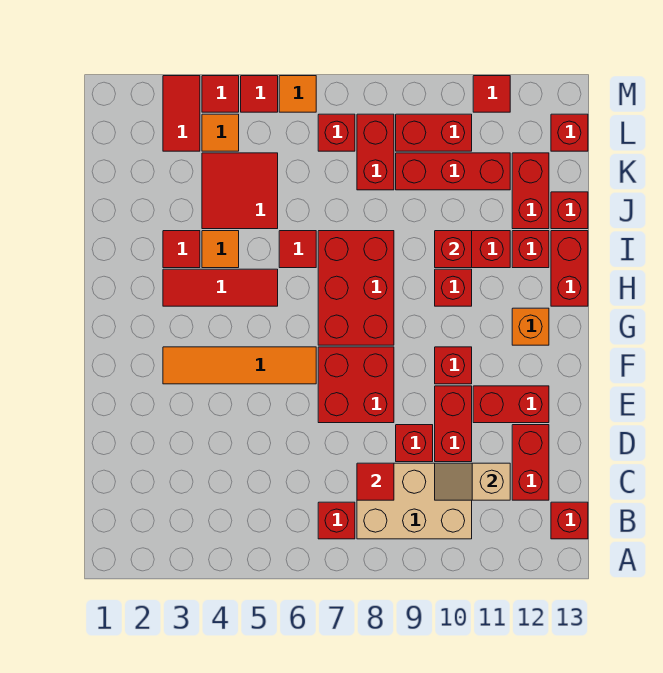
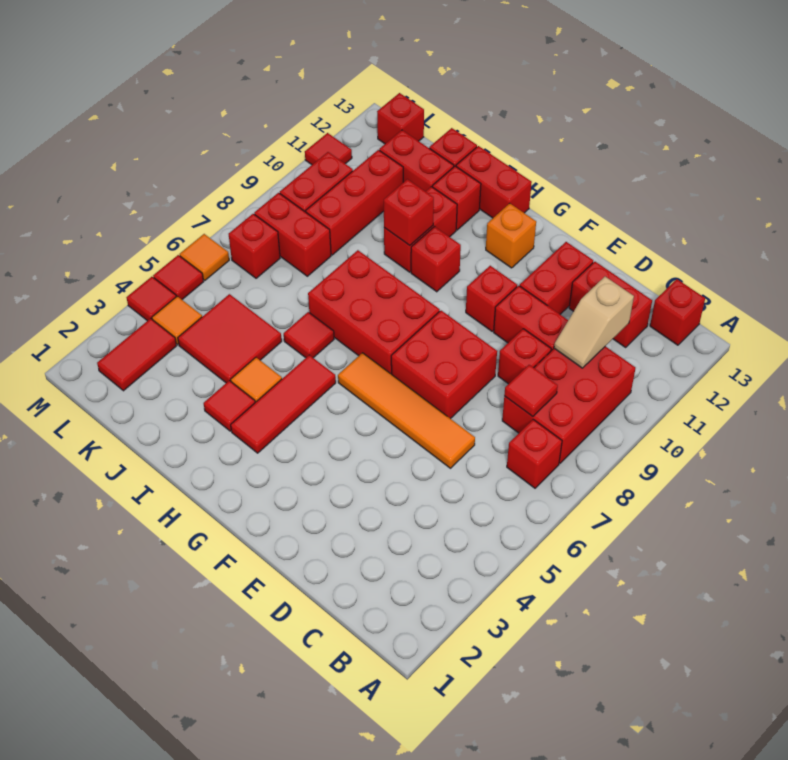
tan brick B8:C10 level 1 -> red brick B8:C10 level 1
orange tile F3:F6 level 1 -> orange tile D6:G6 level 1
red tile L3:M3 level 1 -> red tile L2:L3 level 1

